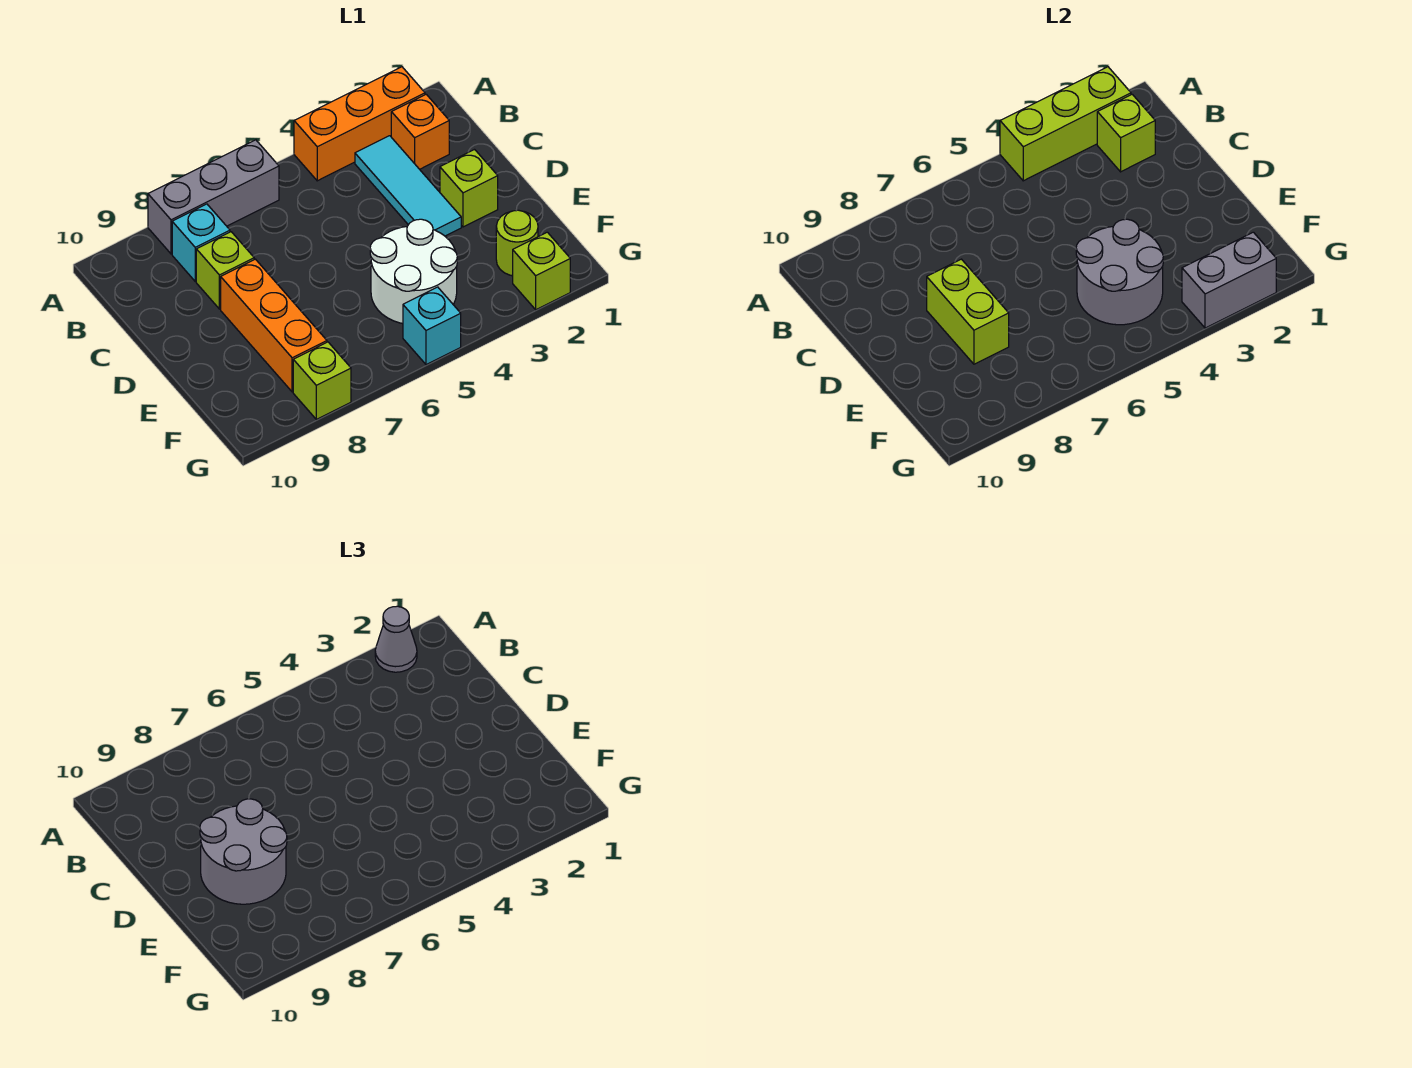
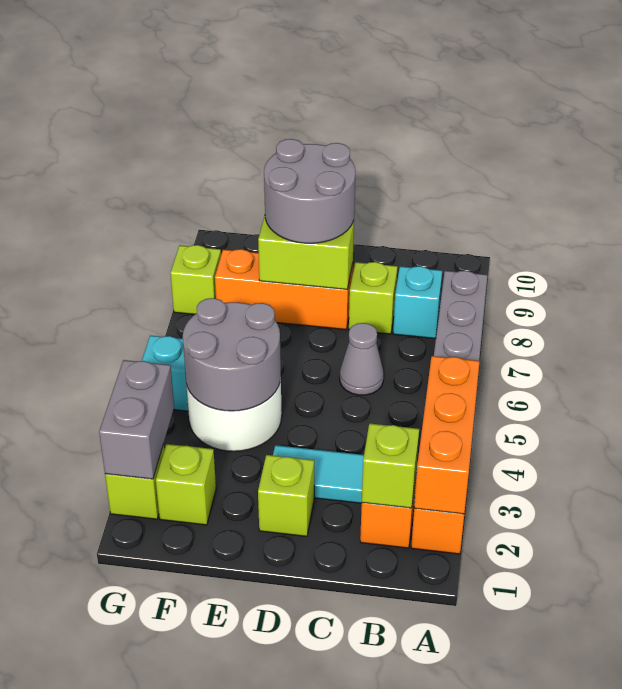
lime brick A2:A4 level 2 -> orange brick A2:A4 level 2
grey cone A2 level 3 -> grey cone C6 level 1
lime round brick F2 level 1 -> lime brick F2 level 1

